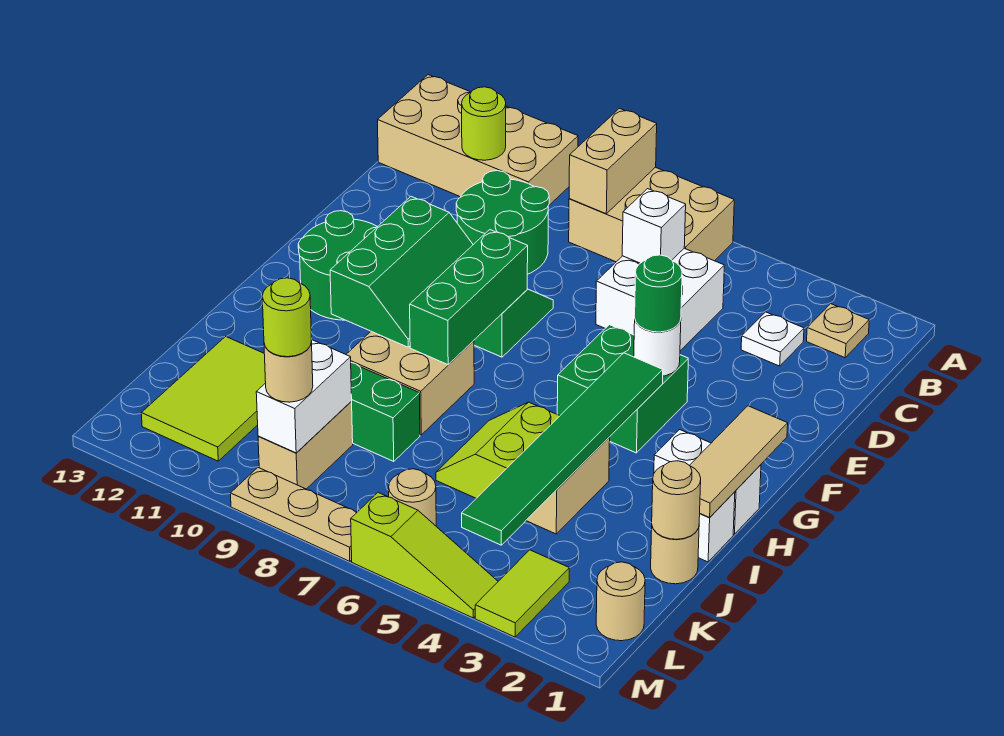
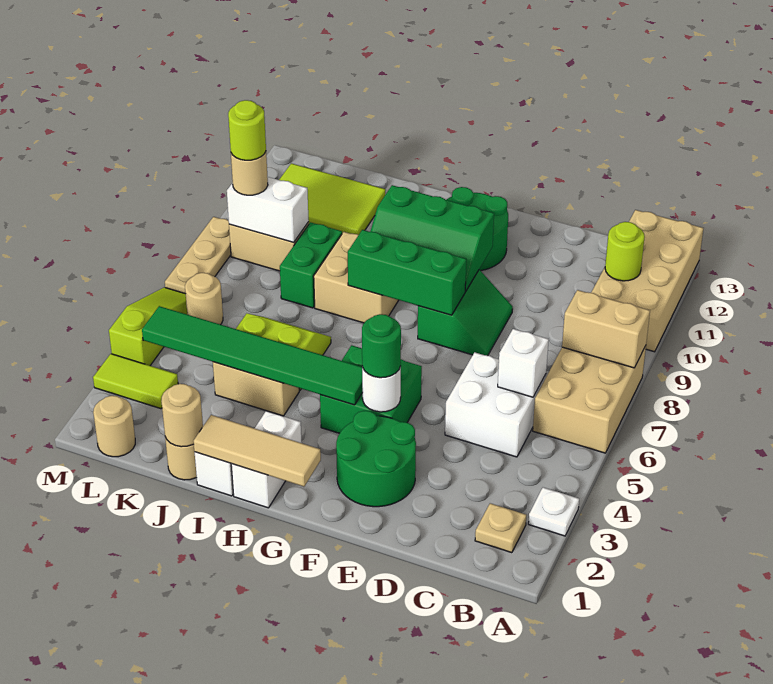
white plate C3 level 1 -> white plate A3 level 1
green round brick C9:D10 level 1 -> green round brick E2:F3 level 1
lime slope M4:M6 level 1 top 6 -> lime slope M4:M6 level 1 top 4

